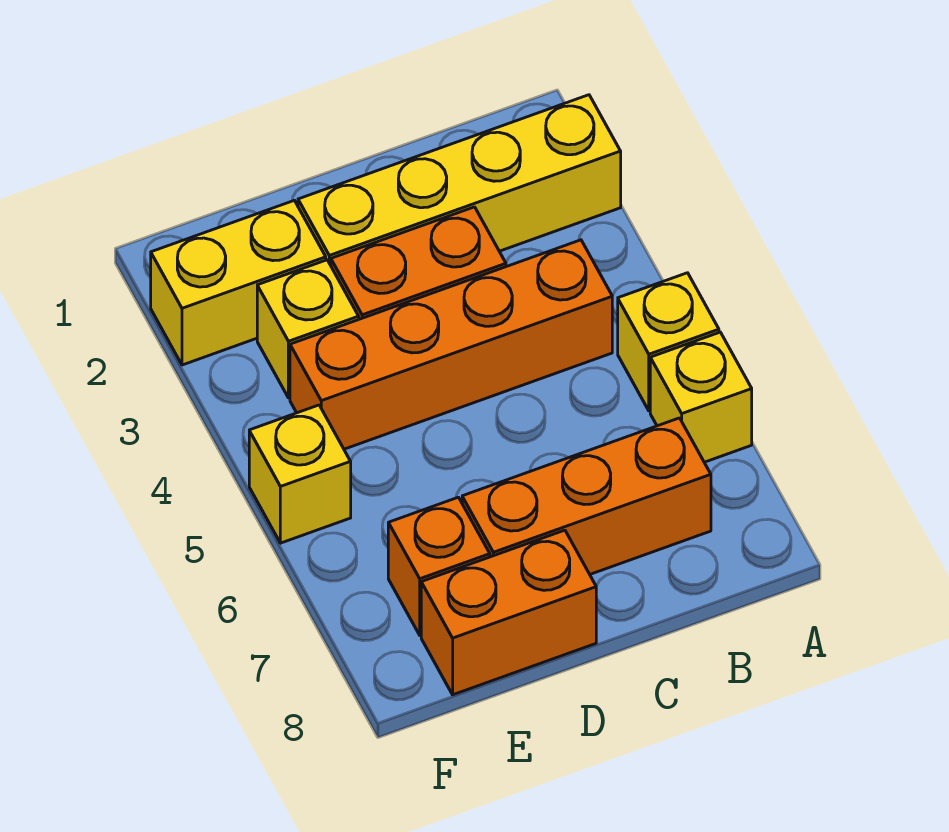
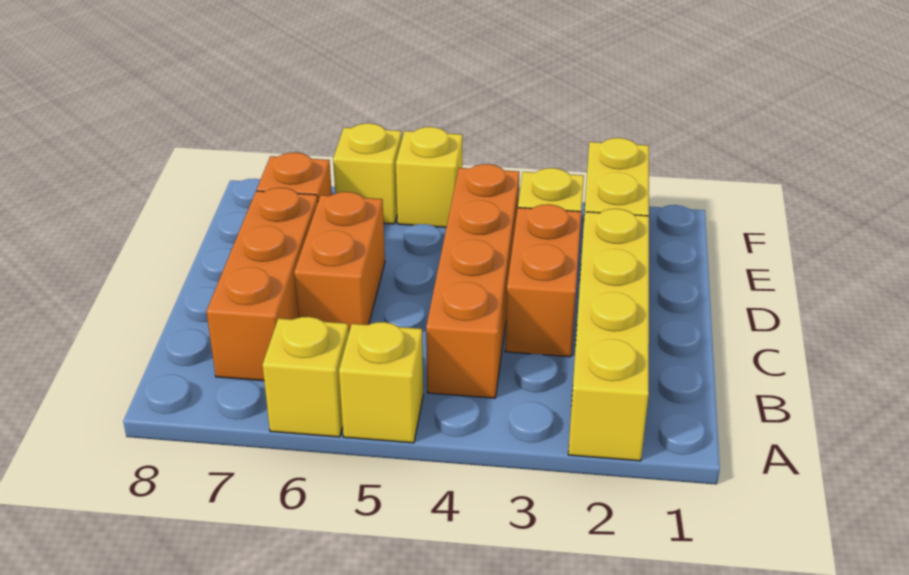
orange brick D8:E8 level 1 -> orange brick C6:D6 level 1
none -> yellow brick F6 level 1

